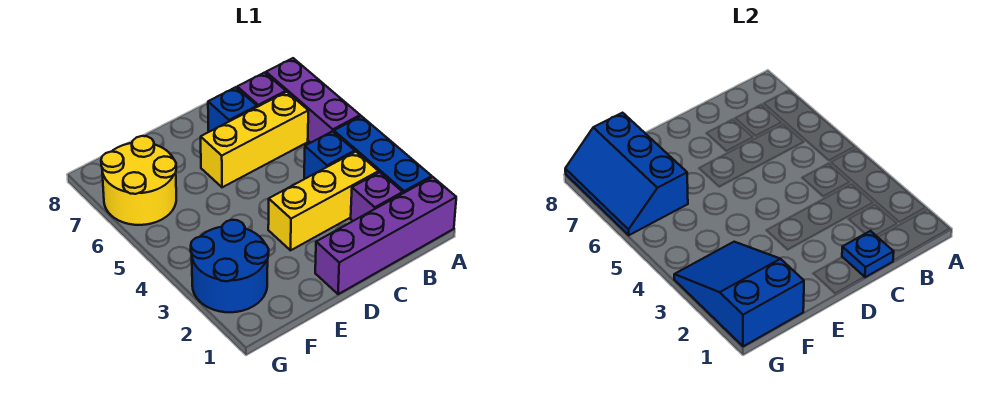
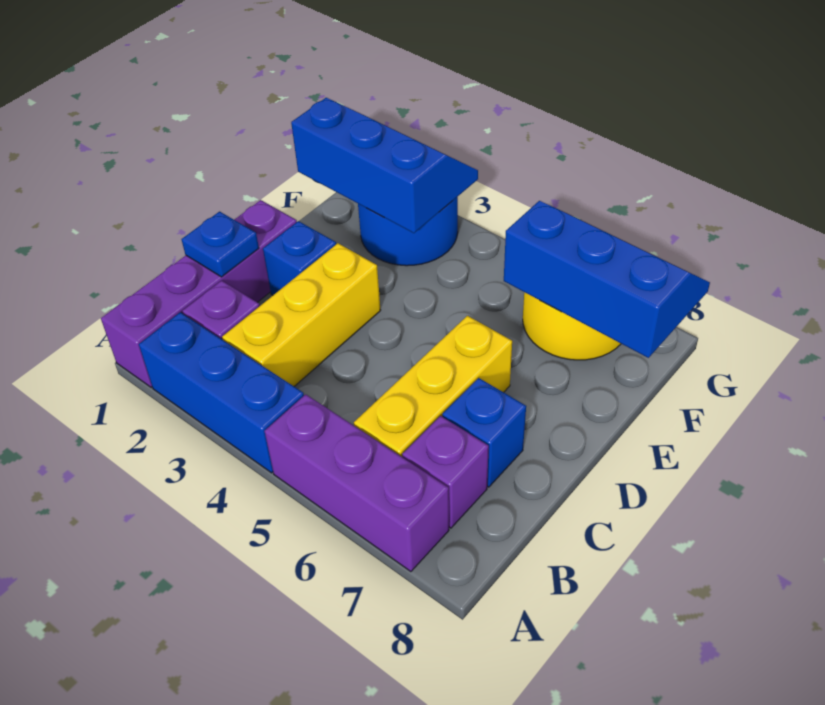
blue brick B4 level 1 -> blue brick D2 level 1
blue slope F1:G3 level 2 top 1 -> blue slope F1:G3 level 2 top F

